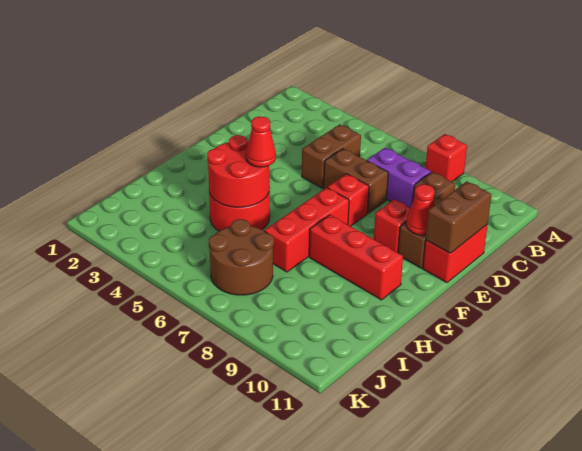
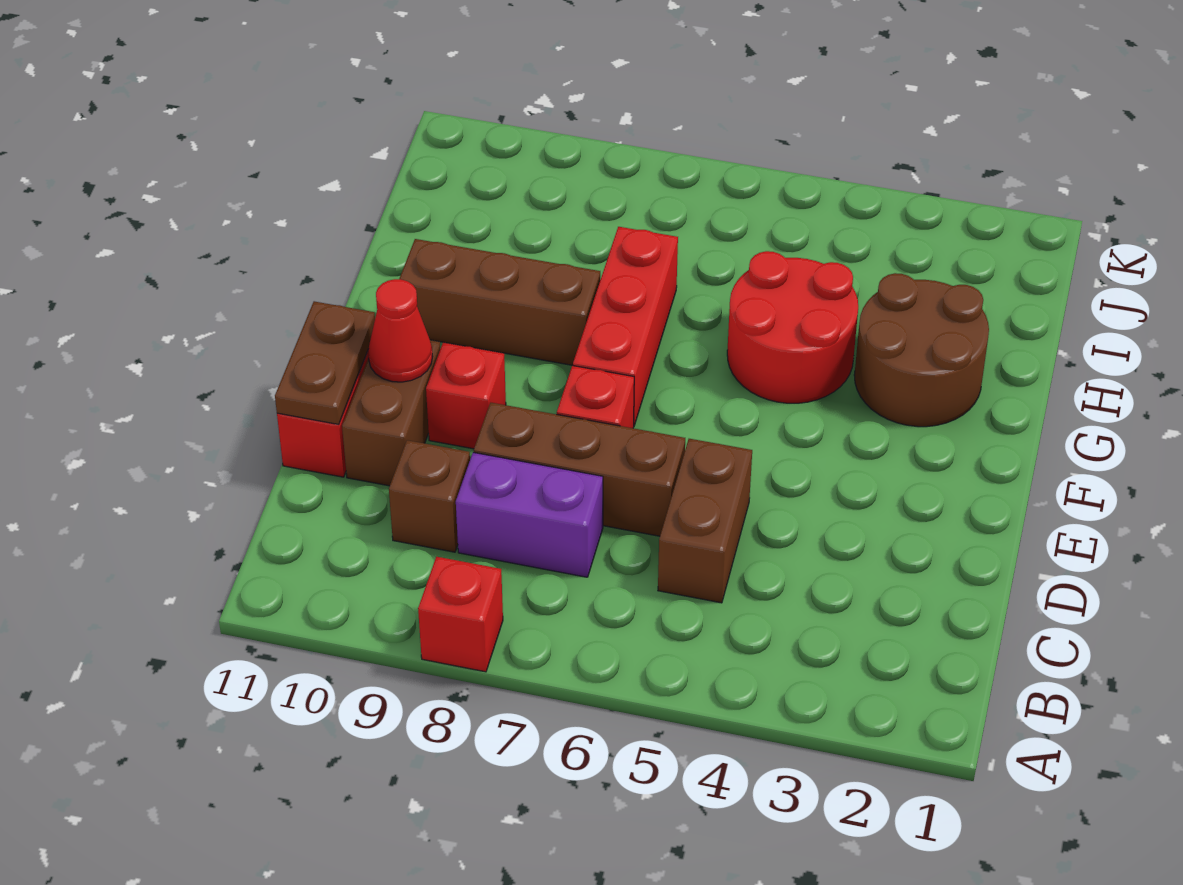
brown brick D6:D7 level 1 -> brown brick D6:D8 level 1
brown brick D11:E11 level 2 -> brown plate D11:E11 level 2
red round brick G4:H5 level 2 -> none
red cone G5 level 3 -> none
red brick G8:G10 level 1 -> brown brick G8:G10 level 1
brown round brick I6:J7 level 1 -> brown round brick G2:H3 level 1

